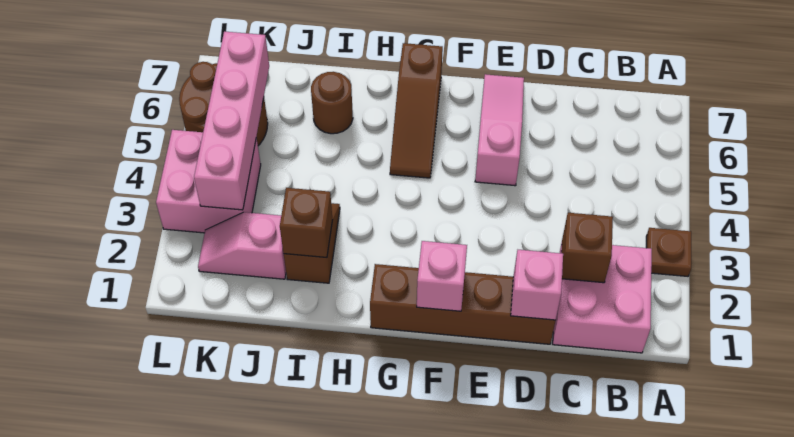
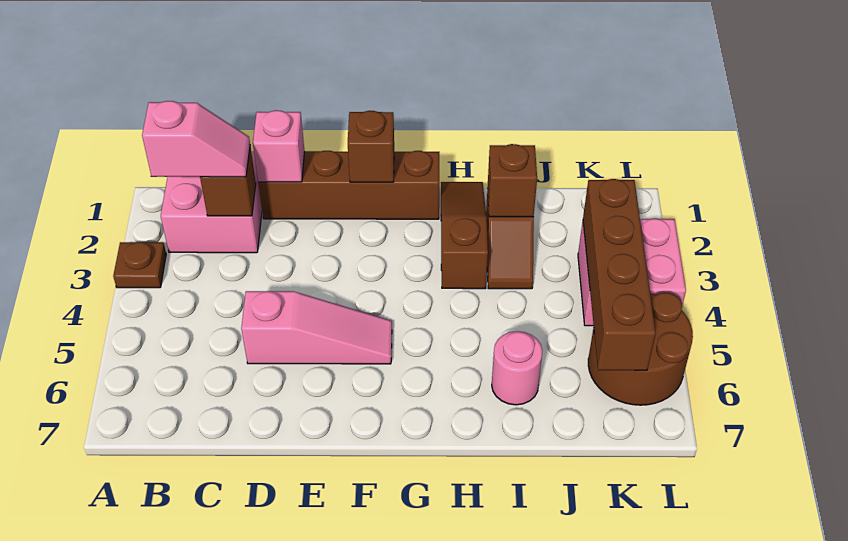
pink slope E5:E7 level 1 top 5 -> pink slope D5:F5 level 1 top D
pink brick F1 level 2 -> brown brick F1 level 2
brown slope G5:G7 level 1 top 7 -> brown slope H1:H3 level 1 top 3
brown round brick I6 level 1 -> pink round brick I6 level 1
pink slope J2:K2 level 1 top J -> pink slope B2:C2 level 3 top B
pink brick K3:K6 level 2 -> brown brick K3:K6 level 2

